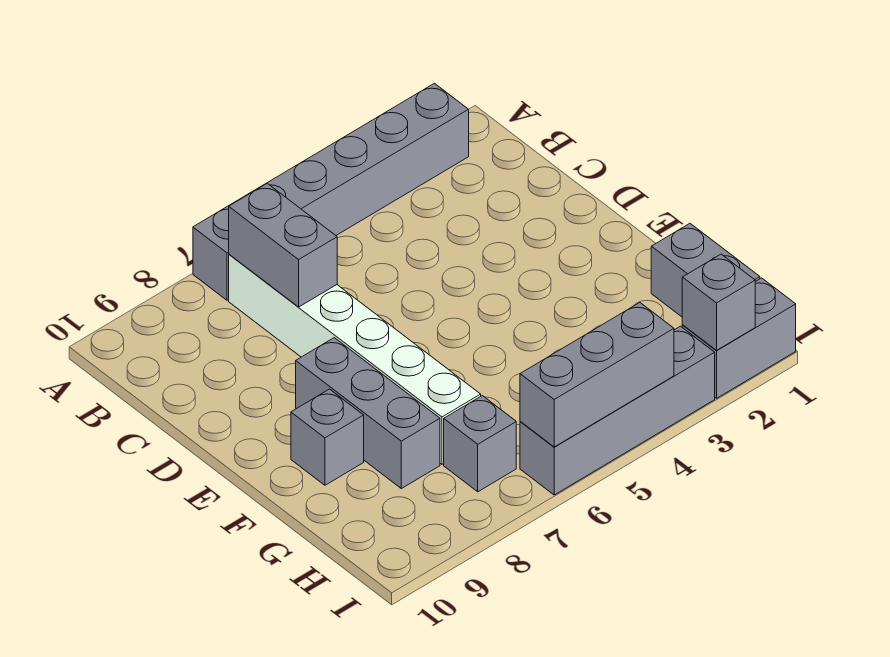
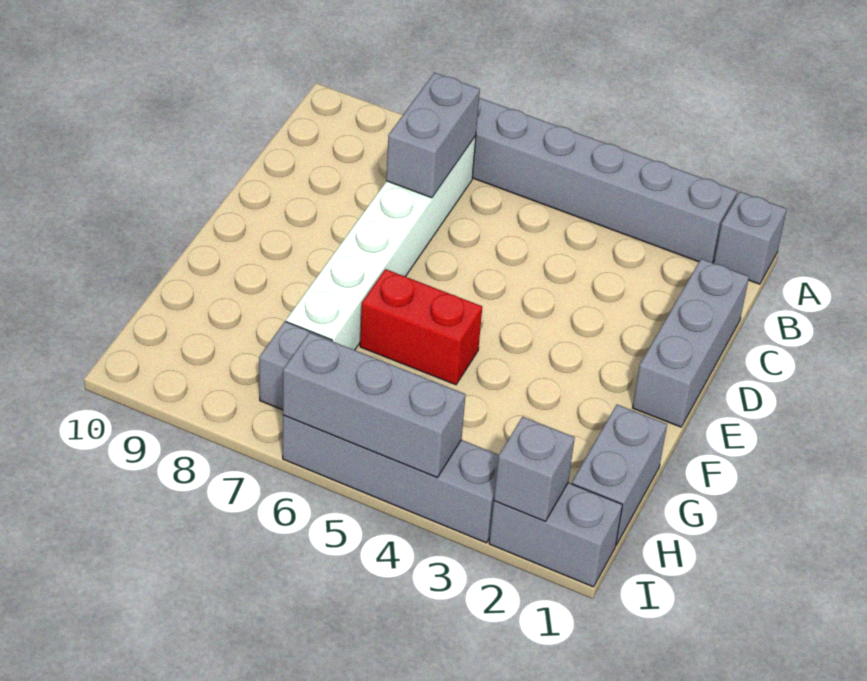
grey brick E8:G8 level 1 -> grey brick C1:E1 level 1
none -> red brick F5:F6 level 1
grey brick F9 level 1 -> grey brick A1 level 1

